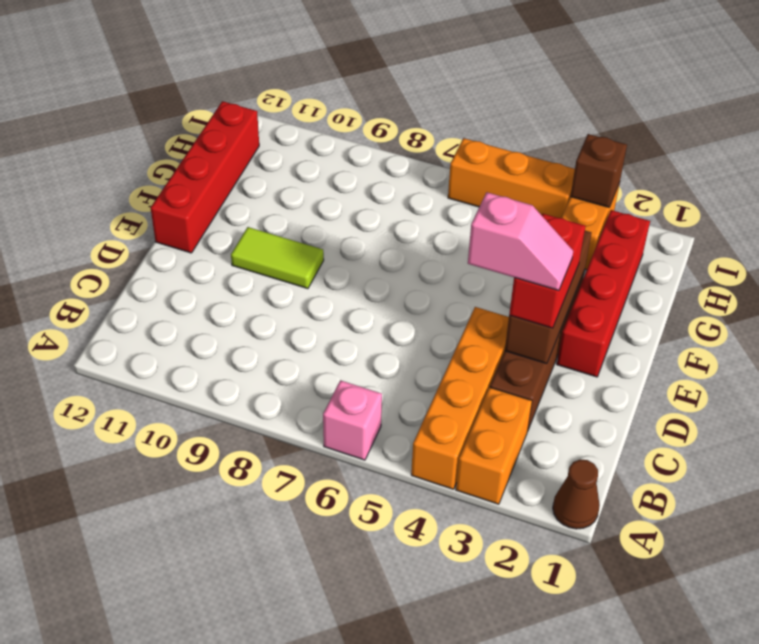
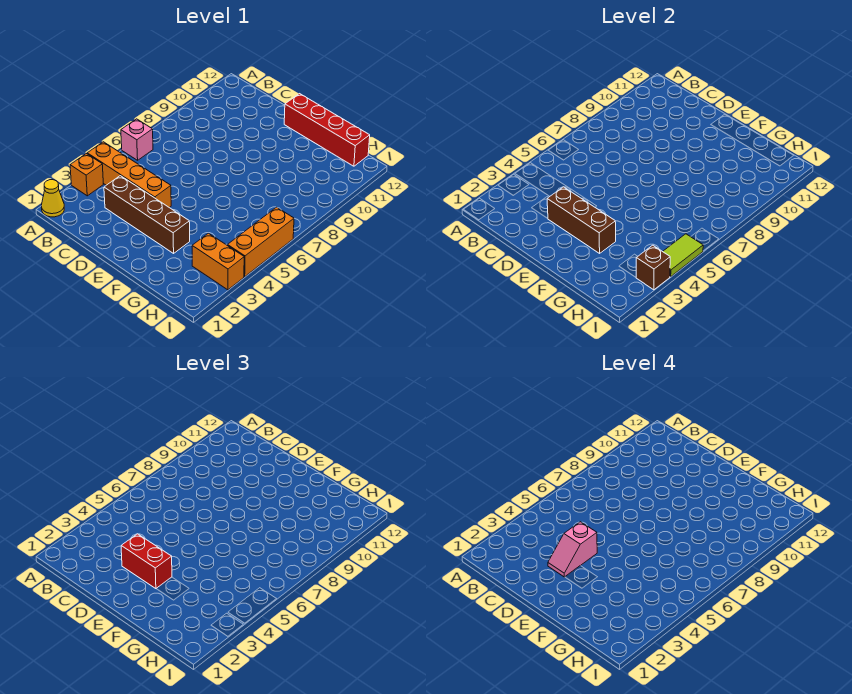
brown cone A1 level 1 -> yellow cone A1 level 1
orange brick A3:B3 level 1 -> orange brick A3 level 1
red brick E2:H2 level 1 -> none
lime tile E9:E10 level 1 -> lime tile I4:I5 level 2

